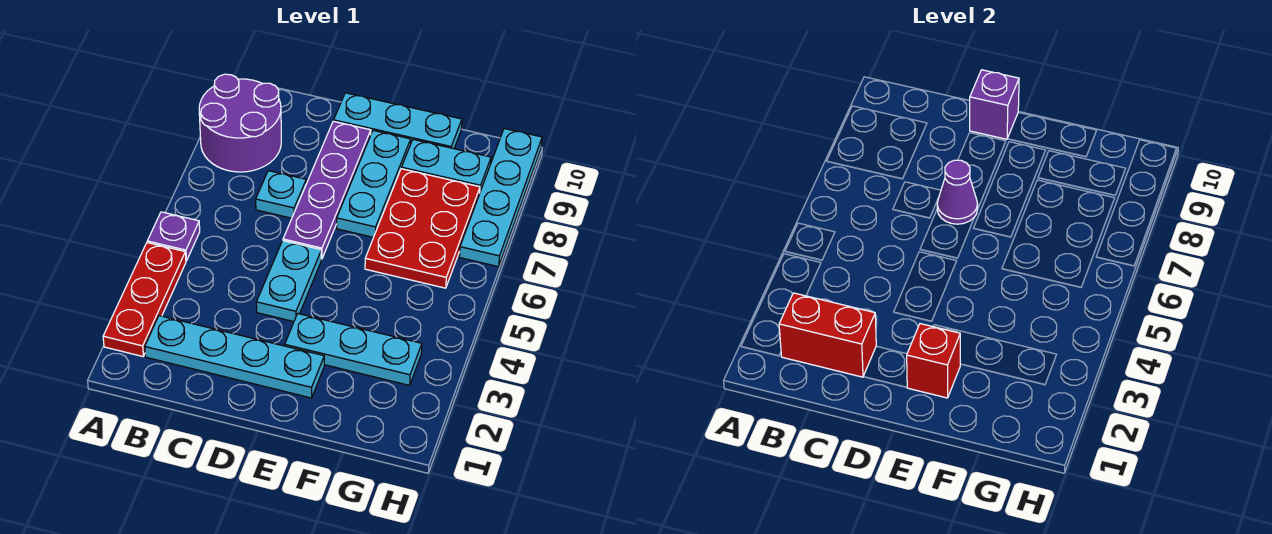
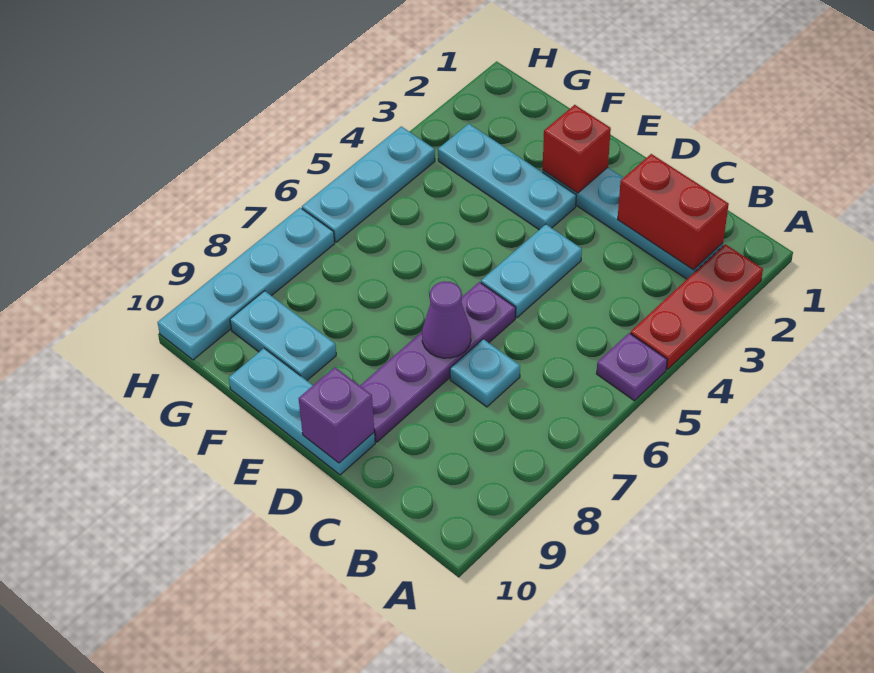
purple round brick A8:B9 level 1 -> none
cyan plate E7:E9 level 1 -> cyan plate H4:H6 level 1
red plate F6:G8 level 1 -> none

